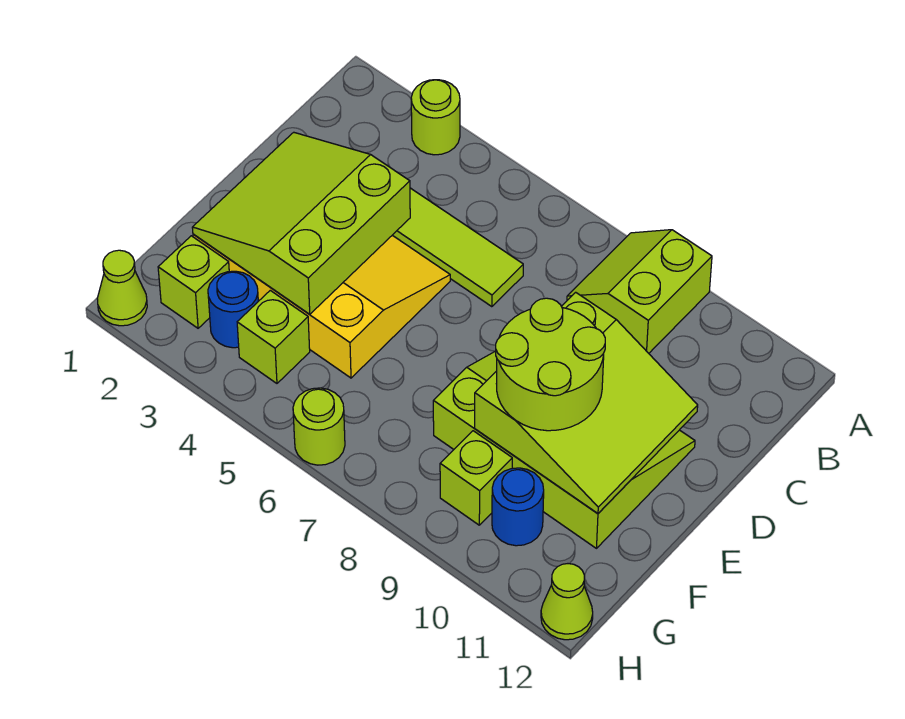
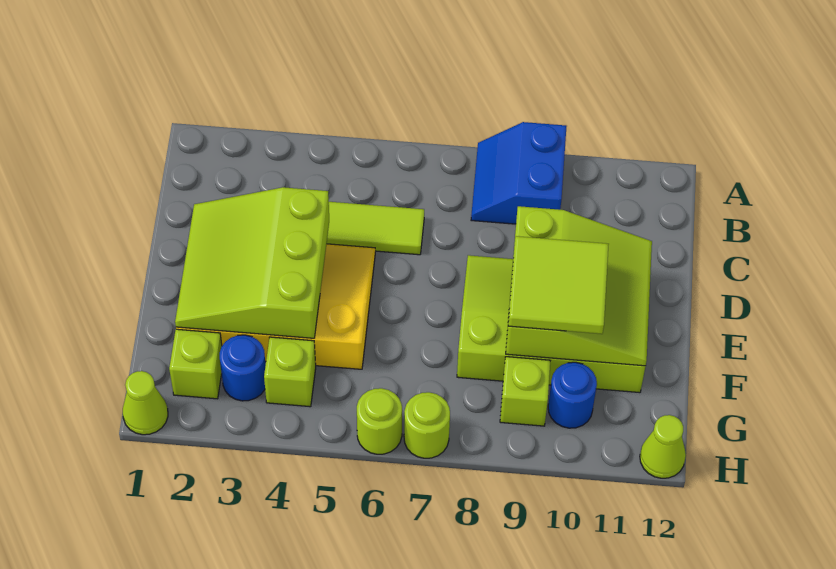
lime round brick A3 level 1 -> lime round brick H7 level 1
lime slope A8:B9 level 1 top 9 -> blue slope A8:B9 level 1 top 9
lime round brick E9:F10 level 3 -> lime tile E9:F10 level 3

